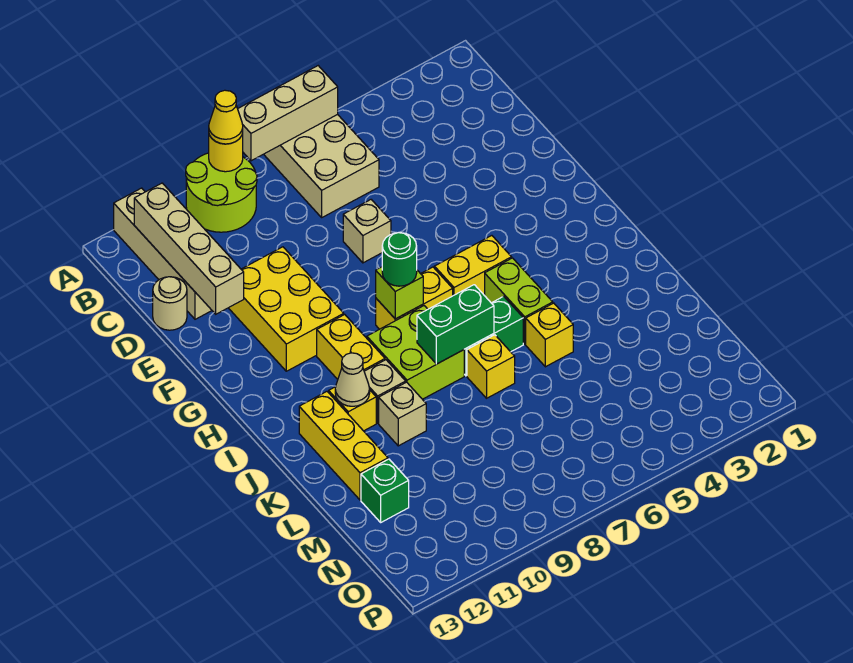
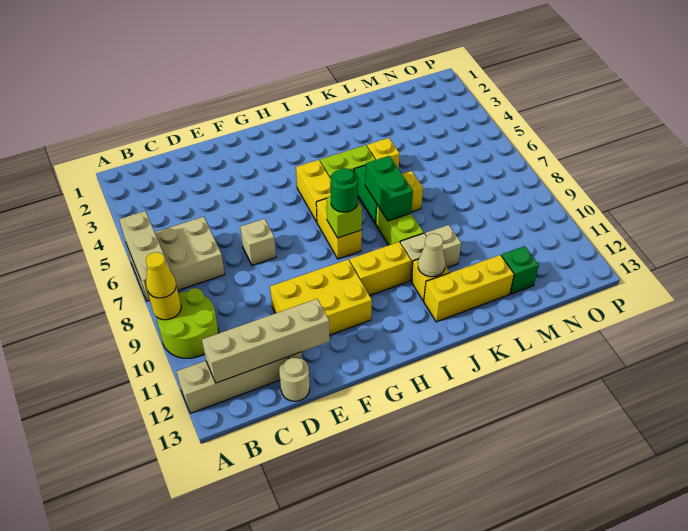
lime brick I8:J9 level 1 -> lime brick J8:J9 level 1

